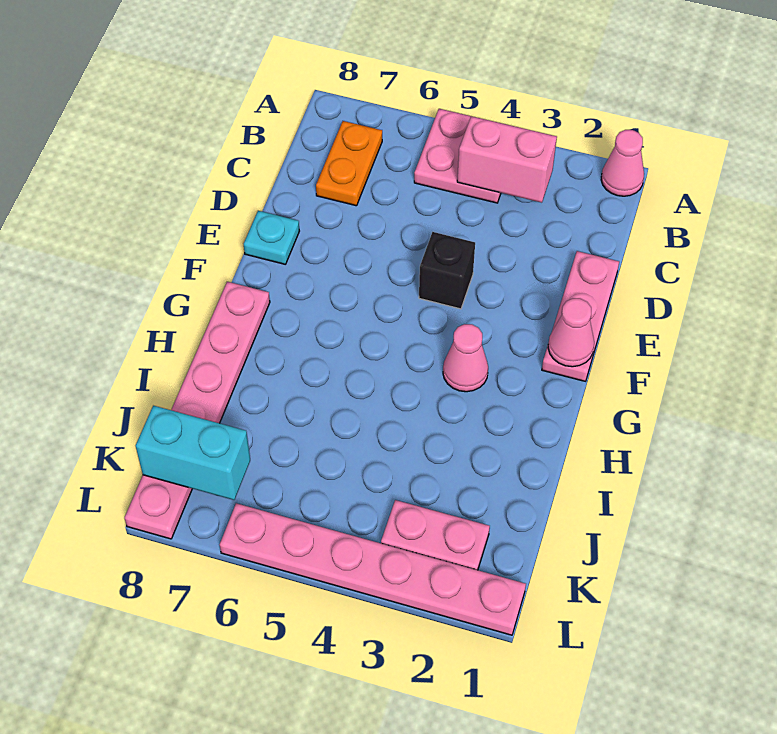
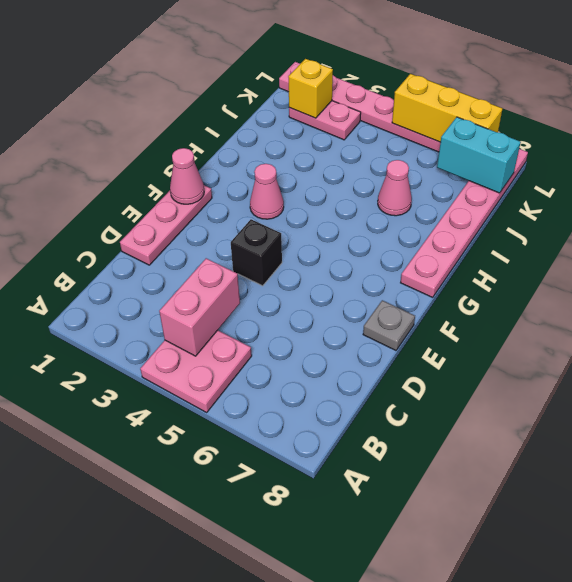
pink cone A1 level 1 -> pink cone I6 level 1
pink brick B3:B4 level 2 -> pink brick B4:C4 level 2
orange plate B7:C7 level 1 -> none
cyan plate E8 level 1 -> grey plate E8 level 1
none -> yellow brick K2 level 2
none -> yellow brick L5:L7 level 2

